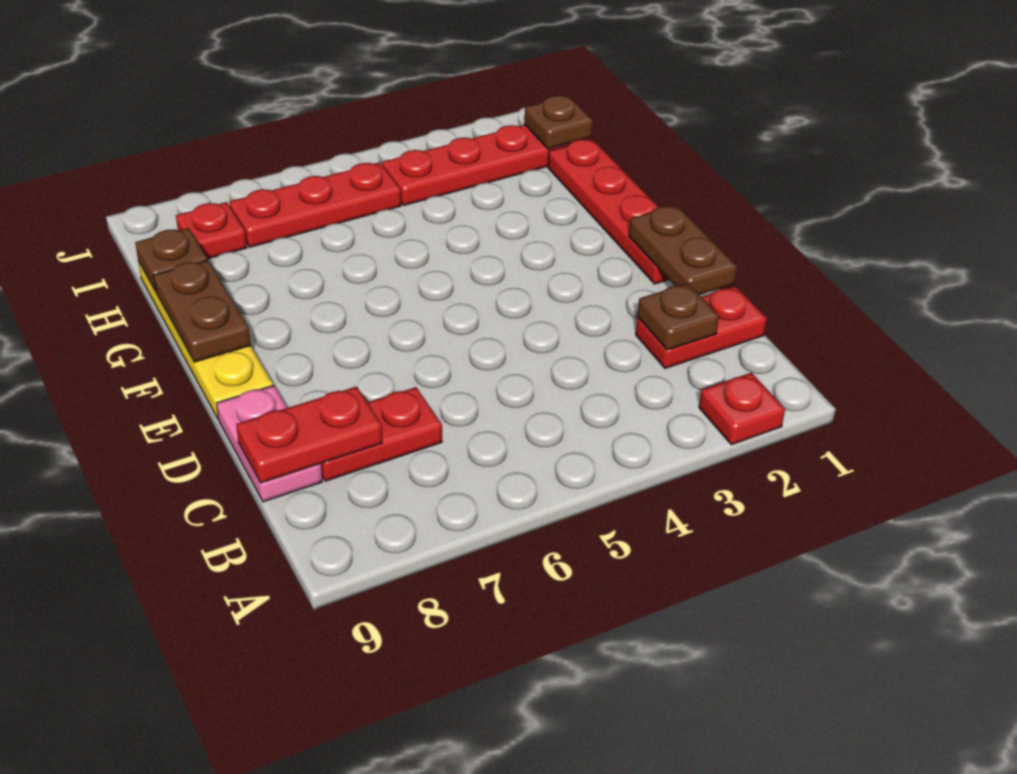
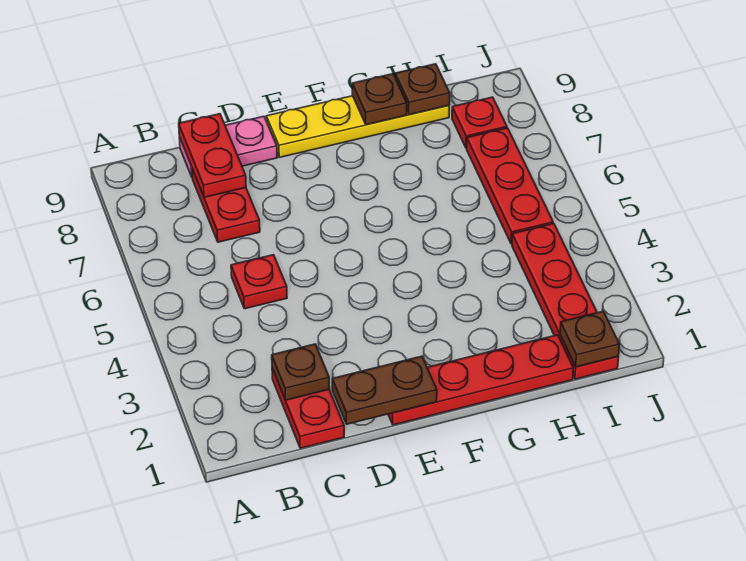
red plate A2 level 1 -> red plate C5 level 1
brown plate F9:G9 level 2 -> brown plate G9 level 2

